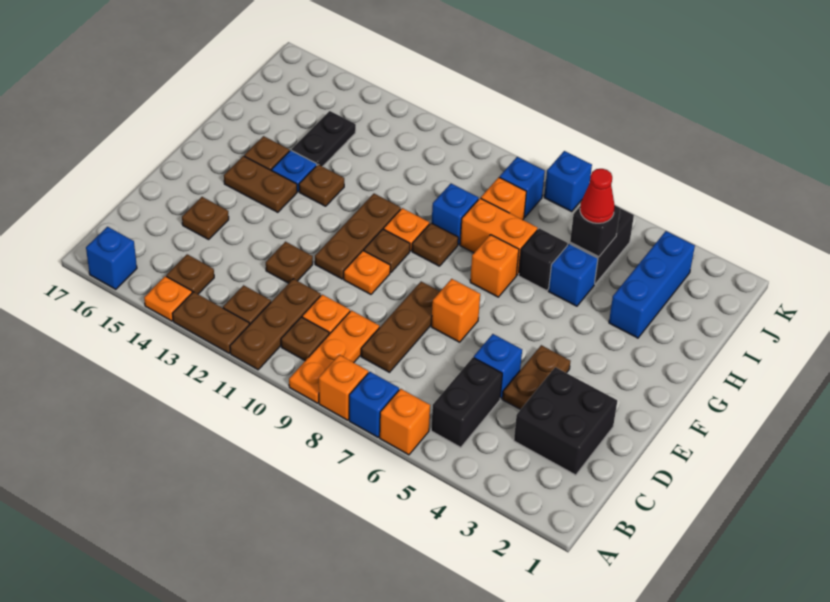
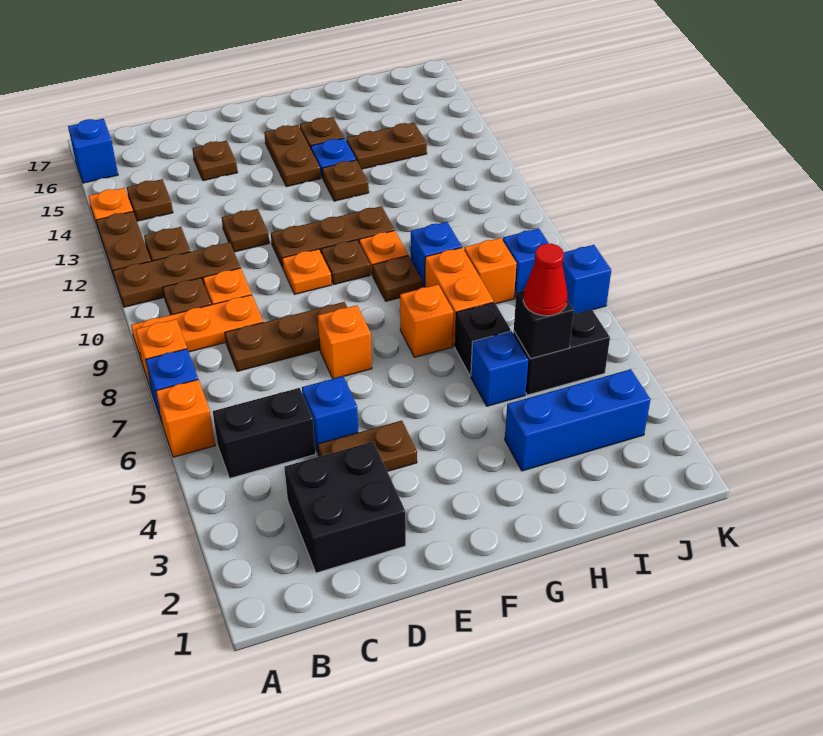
black plate H14:I14 level 1 -> brown plate H14:I14 level 1

